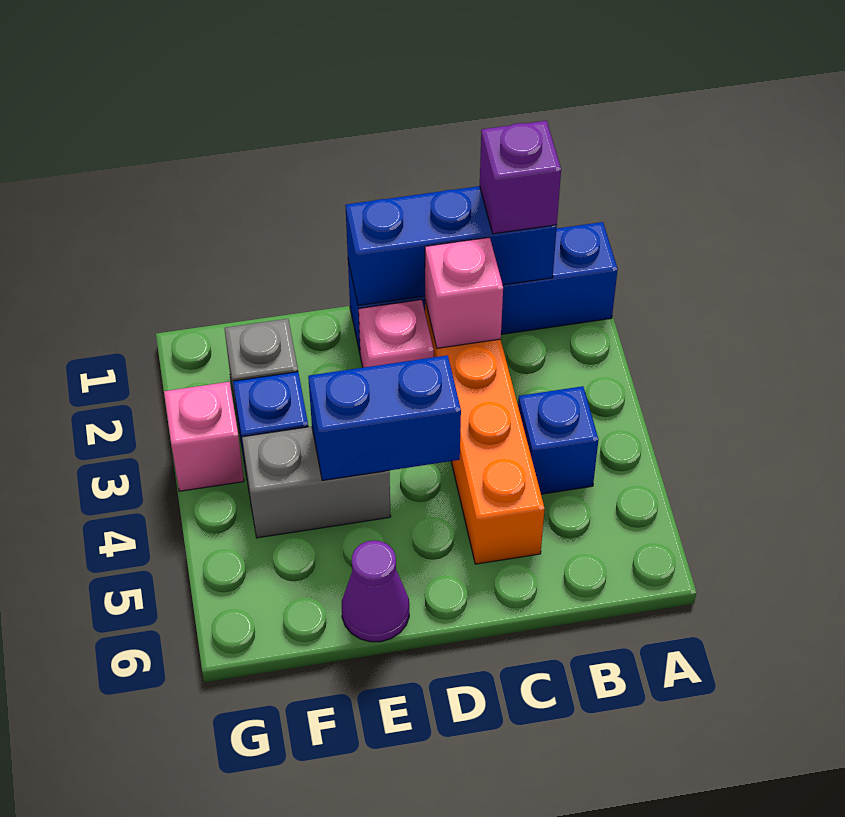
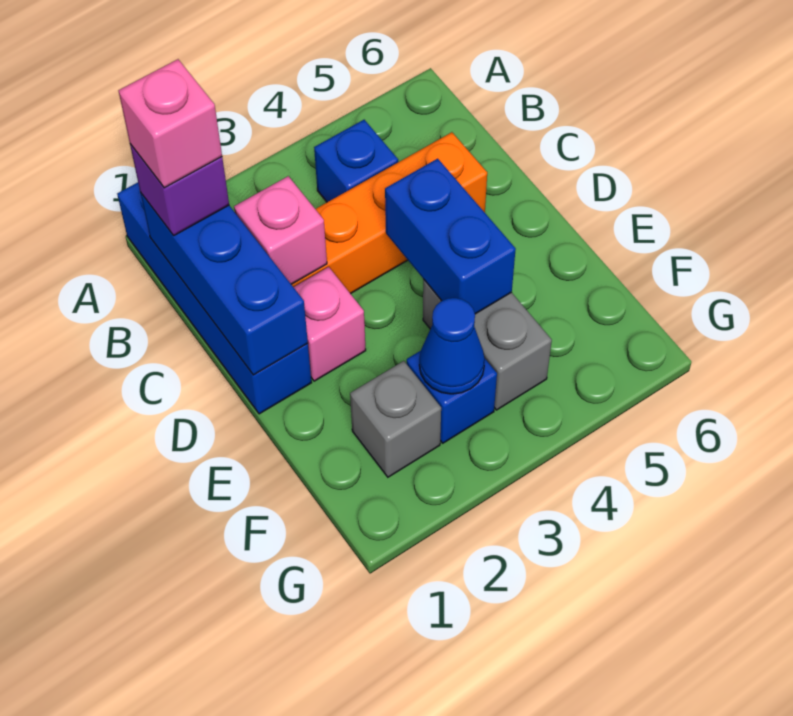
purple cone E6 level 1 -> none
none -> blue cone F3 level 2
pink brick G3 level 1 -> pink brick B1 level 4

